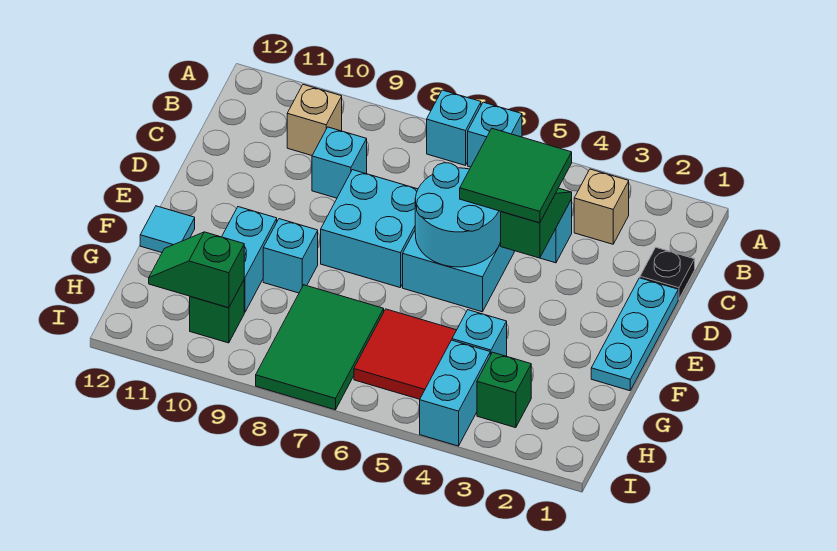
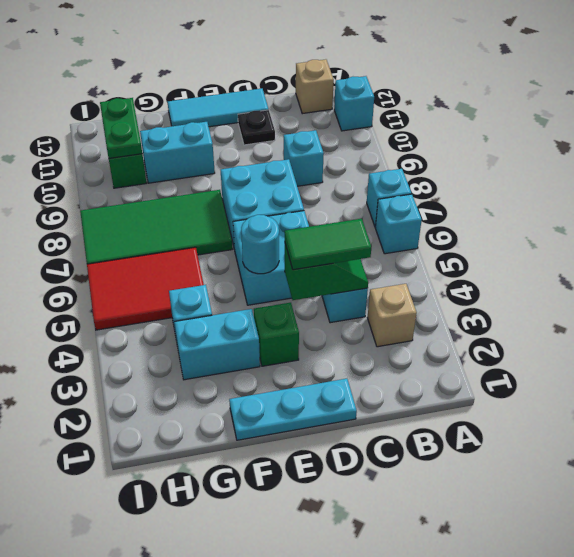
tan brick B10 level 1 -> tan brick B12 level 1
black plate C1 level 1 -> black plate D11 level 1
green tile C4:D5 level 3 -> green tile C4:D4 level 3
cyan round brick D5:E6 level 2 -> cyan round brick E5 level 2
cyan brick F9 level 1 -> cyan brick A11 level 1
cyan tile F12 level 1 -> cyan tile D12:F12 level 1
red tile G5:H6 level 1 -> red tile G5:I6 level 1
green tile G7:I8 level 1 -> green tile F7:I8 level 1
green brick H3 level 1 -> green brick E3 level 1
cyan brick H4:I4 level 1 -> cyan brick F3:G3 level 1
green slope H10:H11 level 2 top 10 -> green plate H10:H11 level 2

